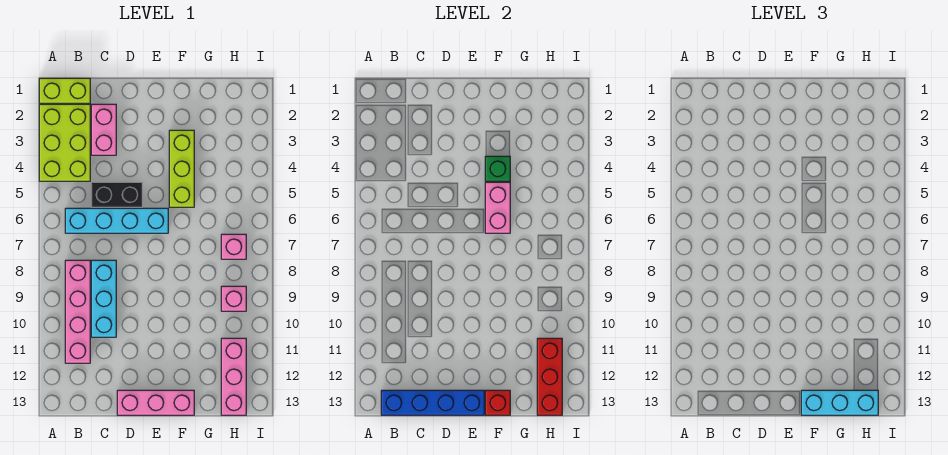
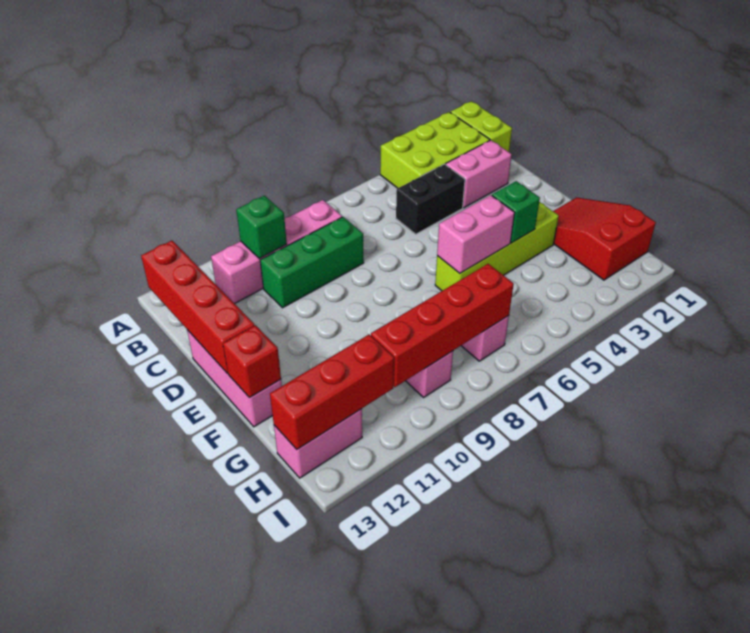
cyan brick B6:E6 level 1 -> none
none -> green brick B10 level 2
blue brick B13:E13 level 2 -> red brick B13:E13 level 2
black brick C5:D5 level 1 -> black brick C4:C5 level 1
cyan brick C8:C10 level 1 -> green brick C8:C10 level 1
none -> red slope F1:H2 level 1 top H
lime brick F3:F5 level 1 -> lime brick F3:F6 level 1
cyan brick F13:H13 level 3 -> none
none -> red brick H7:H10 level 2
pink brick H11:H13 level 1 -> pink brick H12:H13 level 1

